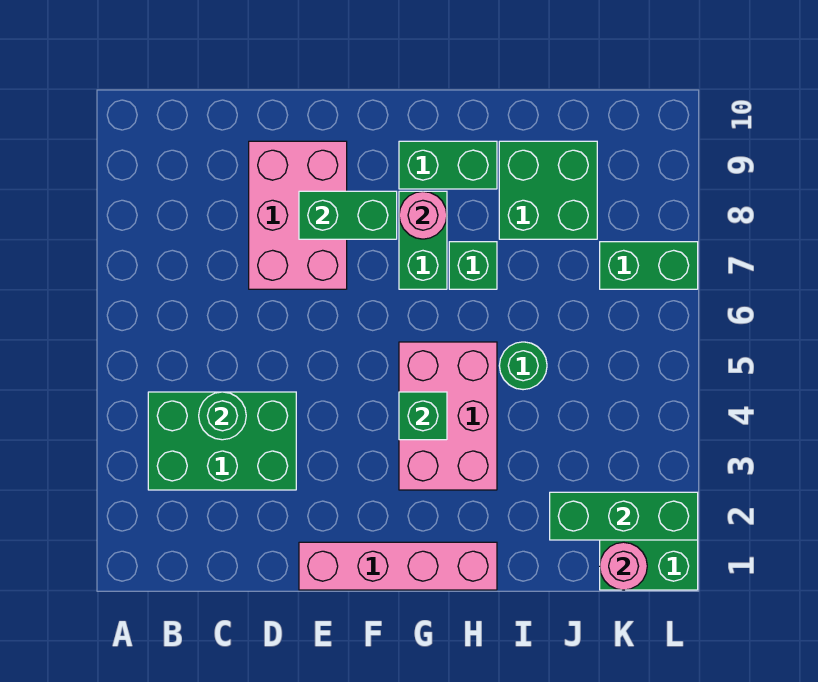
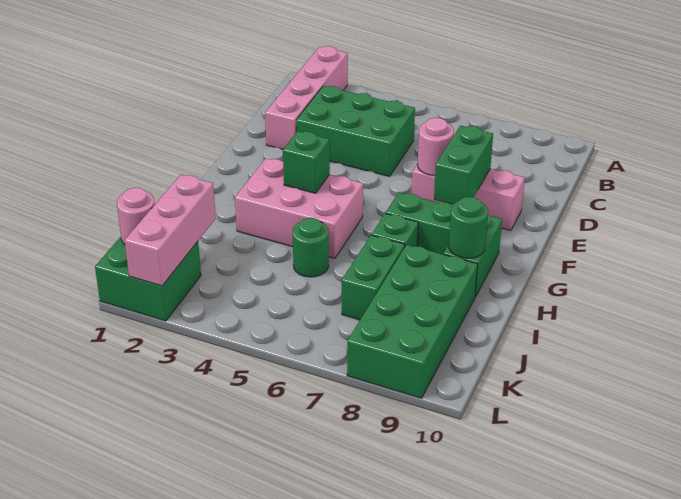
green brick B3:D4 level 1 -> green brick C3:D5 level 1
green round brick C4 level 2 -> green round brick H9 level 2
pink brick D7:E9 level 1 -> pink brick E7:E9 level 1
pink brick E1:H1 level 1 -> pink brick A2:D2 level 1
pink round brick G8 level 2 -> pink round brick E7 level 2
green brick I8:J9 level 1 -> green brick I8:L9 level 1
green brick J2:L2 level 2 -> pink brick J2:L2 level 2
green brick K7:L7 level 1 -> green brick I7:J7 level 1

